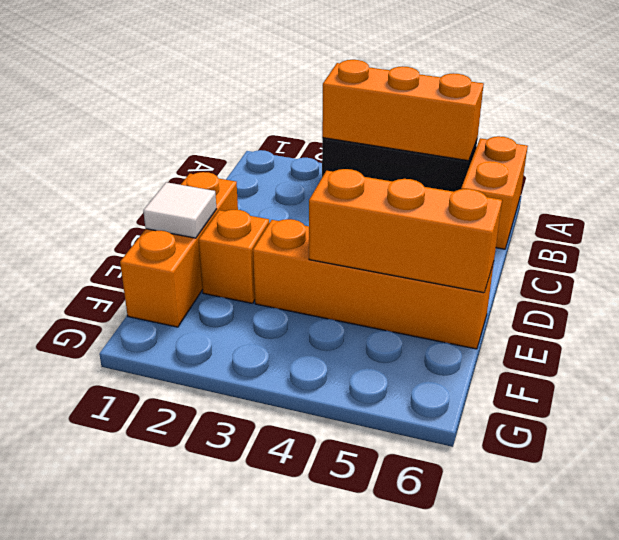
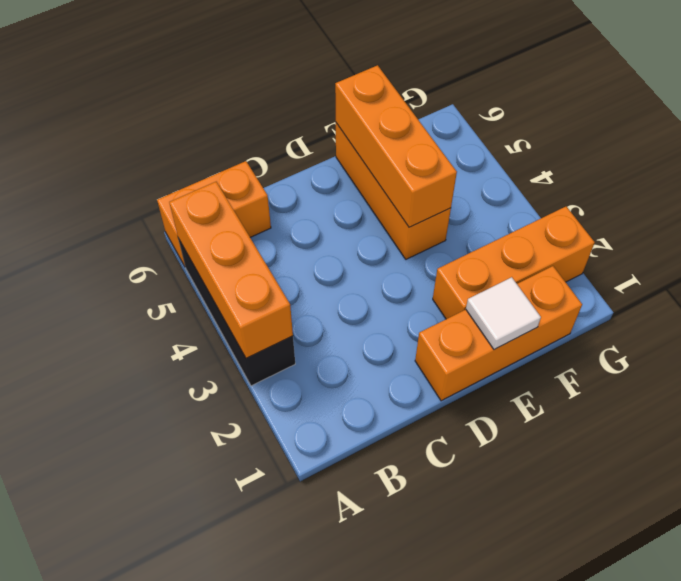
orange brick E2 level 1 -> orange brick E2:G2 level 1
orange brick E3:E6 level 1 -> orange brick E4:E6 level 1

